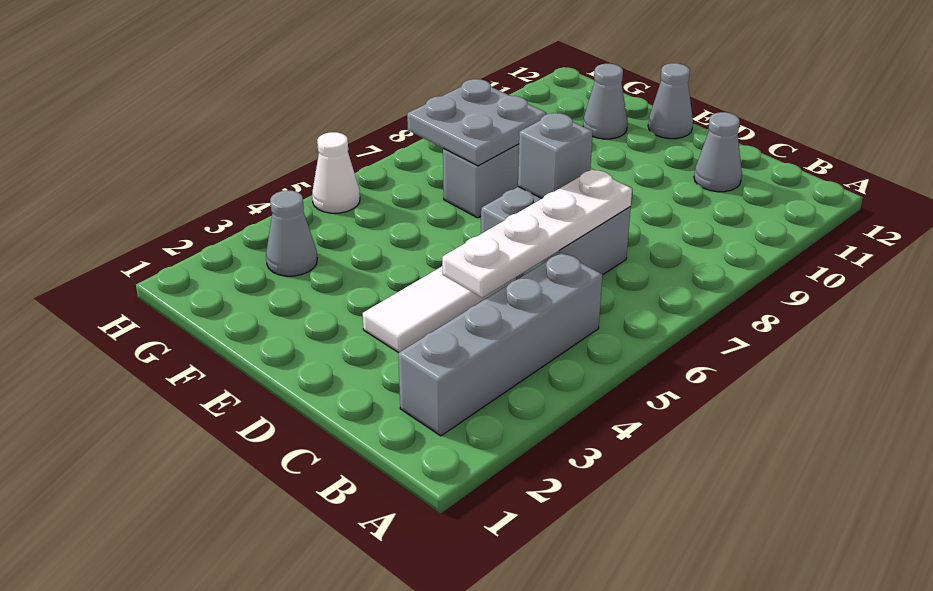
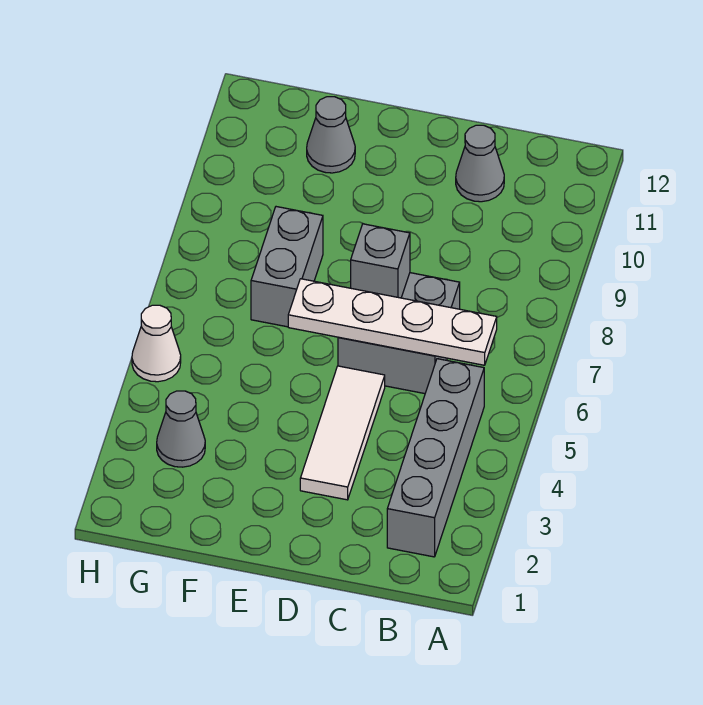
white plate C4:C7 level 2 -> white plate B6:E6 level 2
grey cone E12 level 1 -> none
grey plate F7:G8 level 2 -> none

